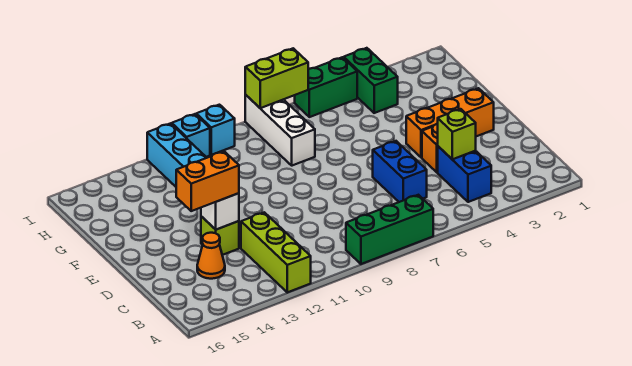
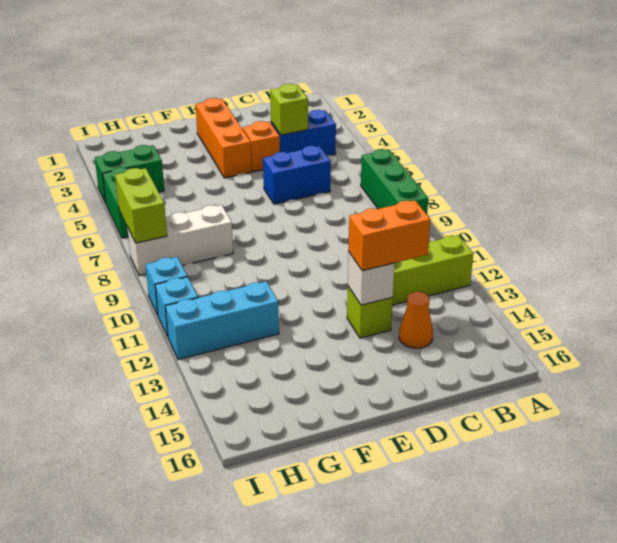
orange brick D13:D14 level 3 -> orange brick C13:D13 level 3

